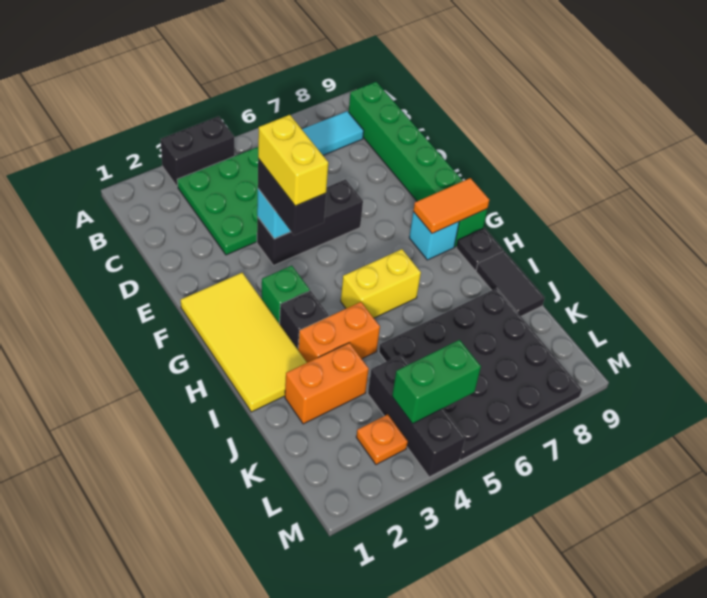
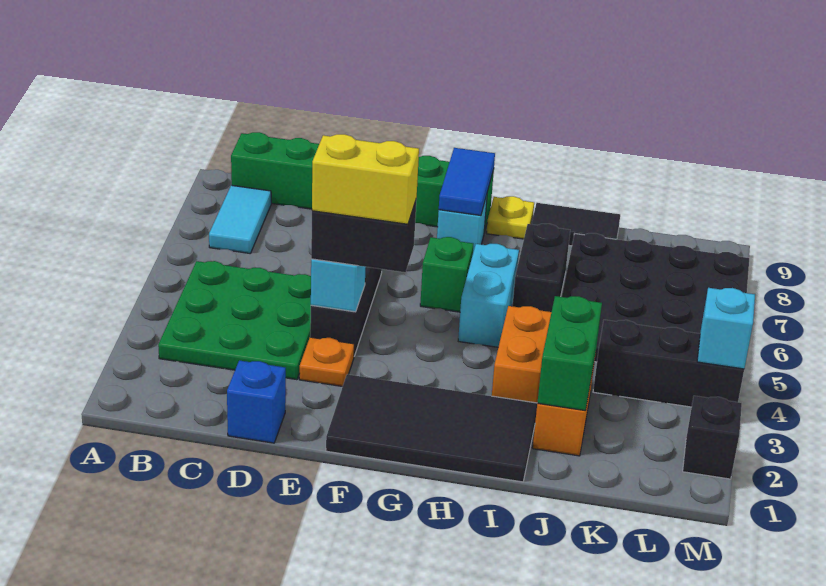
black brick A3:A4 level 1 -> black brick I6:I7 level 1
none -> blue brick D1 level 1
yellow tile F1:I2 level 1 -> black tile F1:I2 level 1
green brick G3 level 1 -> green brick G6 level 1
orange tile G8:G9 level 2 -> blue tile G8:G9 level 2
black brick H3 level 1 -> black brick M2 level 1
yellow brick H5:H6 level 1 -> cyan brick H5:H6 level 1
black plate H9 level 1 -> yellow plate H9 level 1
orange plate L3 level 1 -> orange plate E3 level 1
green brick L4:L5 level 2 -> green brick J2:J3 level 2
none -> cyan brick M4 level 2

